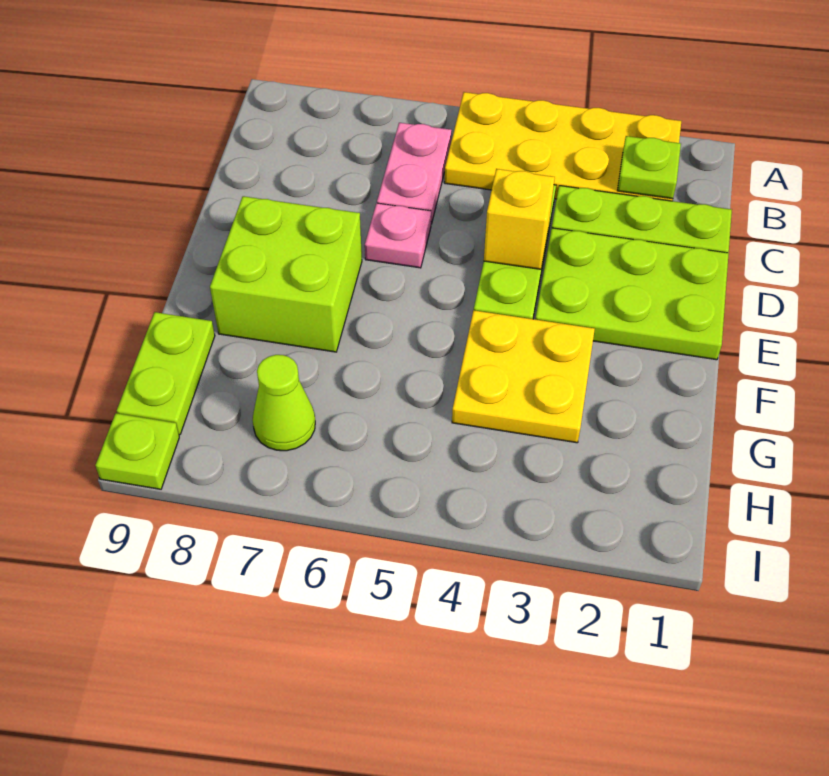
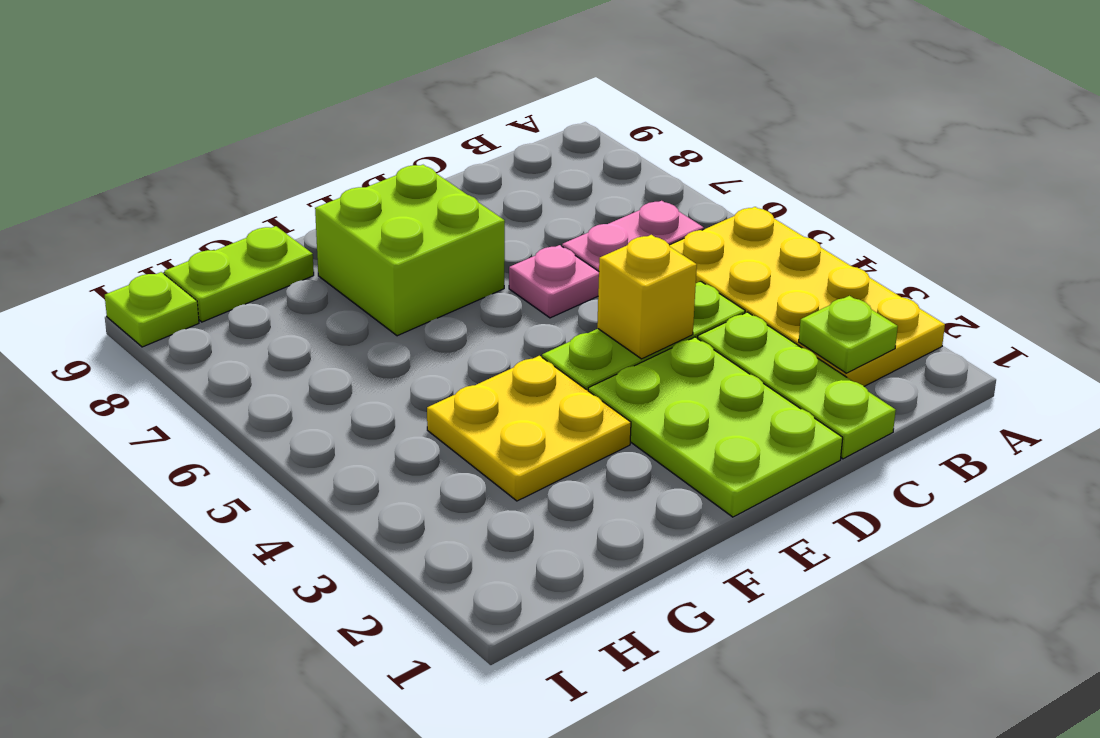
lime cone H7 level 1 -> none

